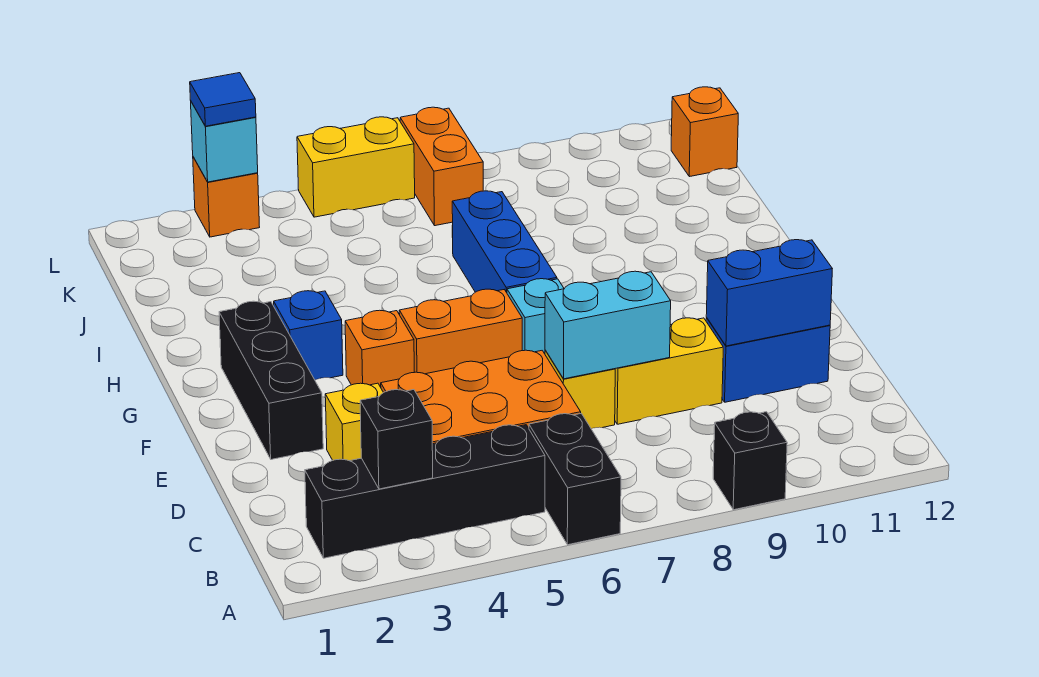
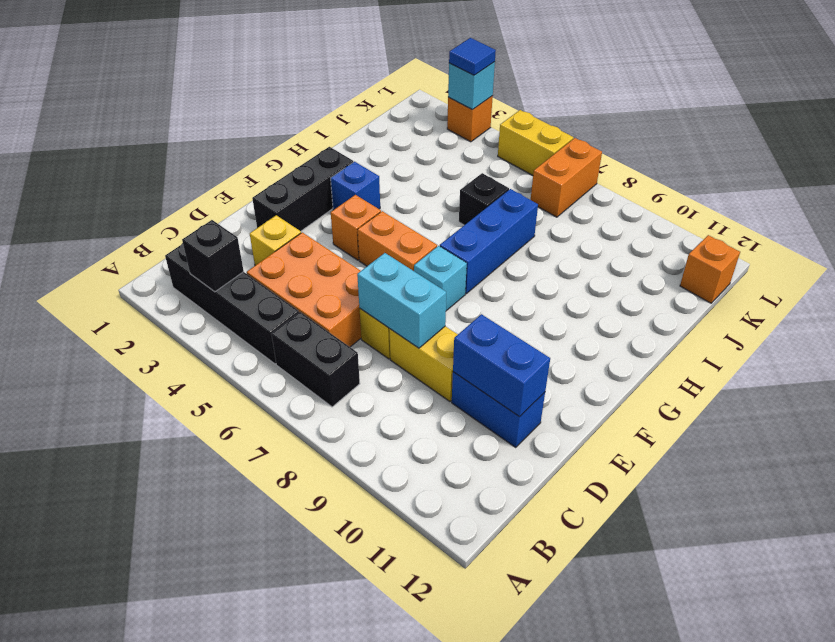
black brick A6:B6 level 1 -> black brick B6:B7 level 1
black brick A9 level 1 -> black brick I6 level 1

